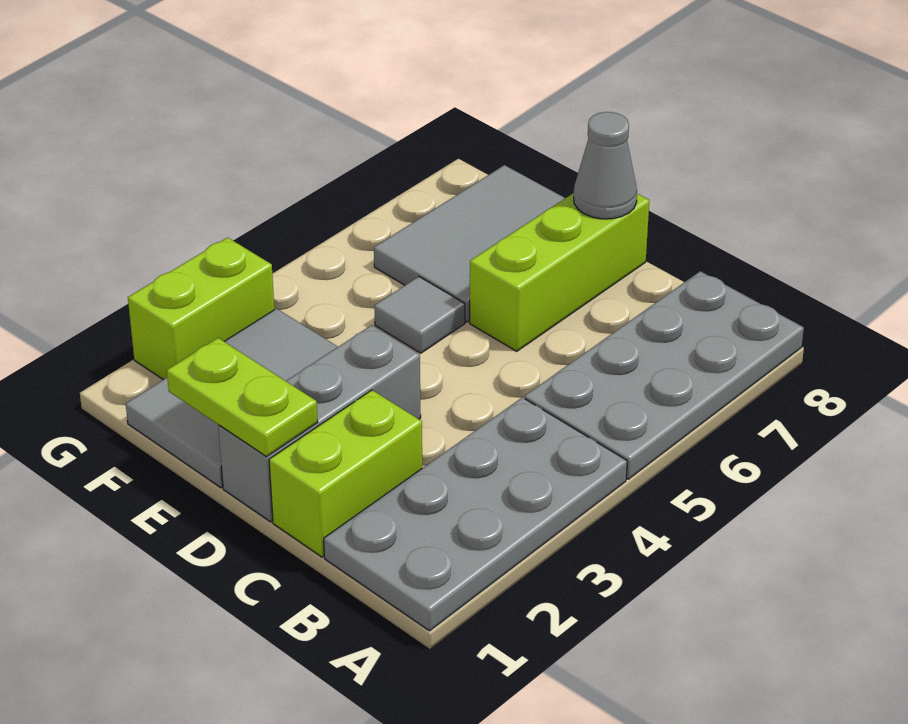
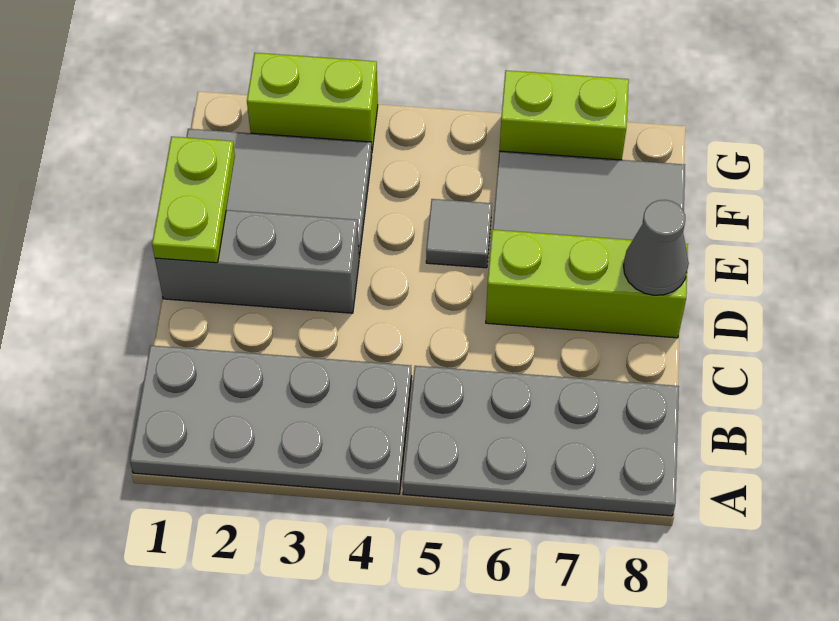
lime brick C1:C2 level 1 -> lime brick G6:G7 level 1

